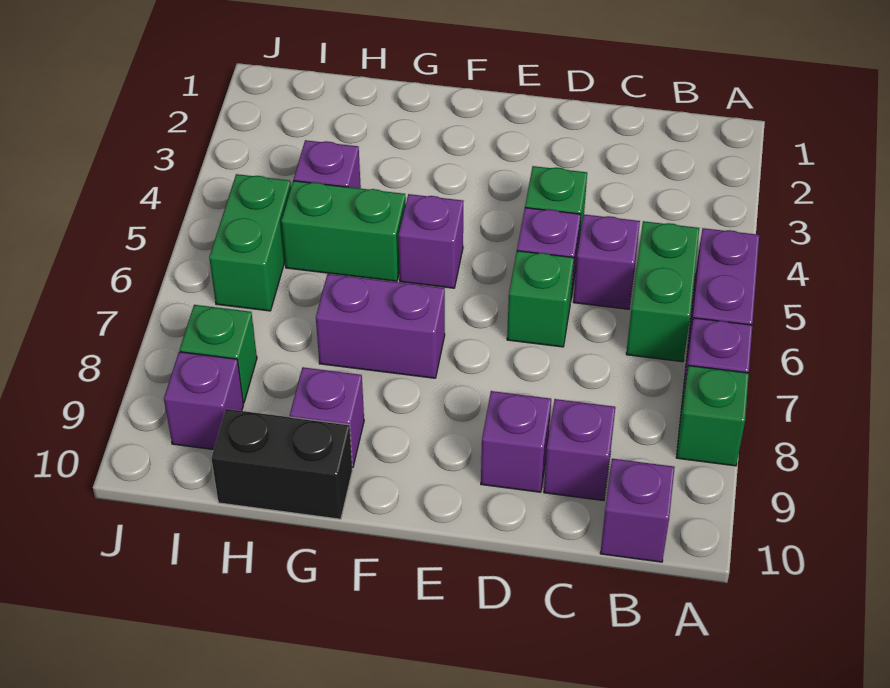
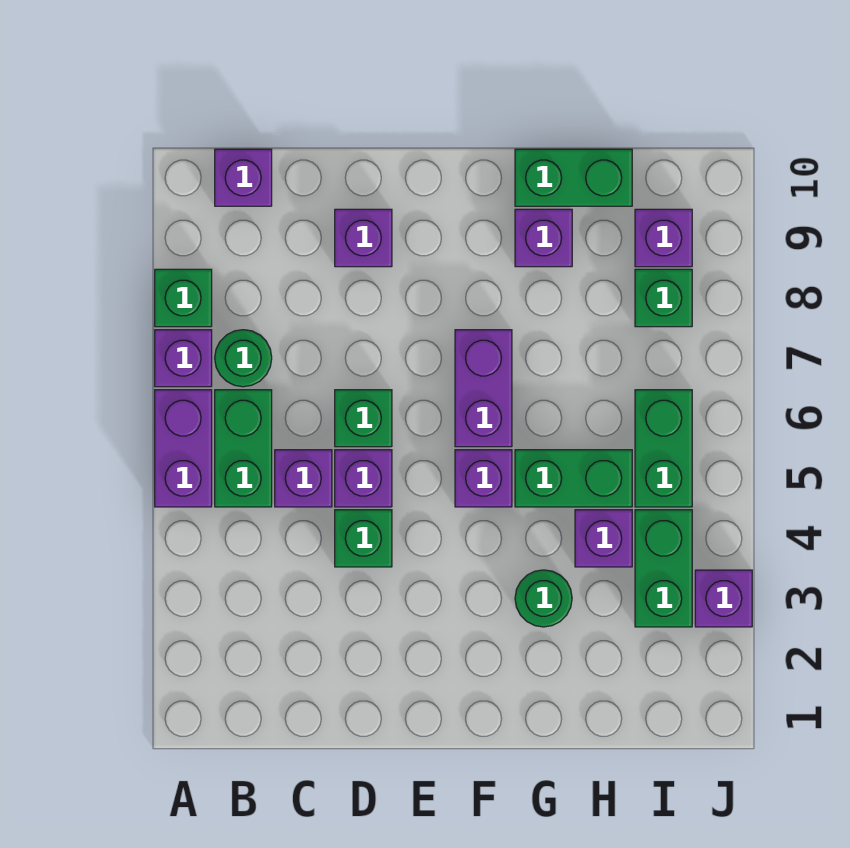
none -> green round brick B7 level 1
purple brick C9 level 1 -> purple brick J3 level 1
purple brick F7:G7 level 1 -> purple brick F6:F7 level 1
none -> green round brick G3 level 1
black brick G10:H10 level 1 -> green brick G10:H10 level 1
none -> green brick I3:I4 level 1

